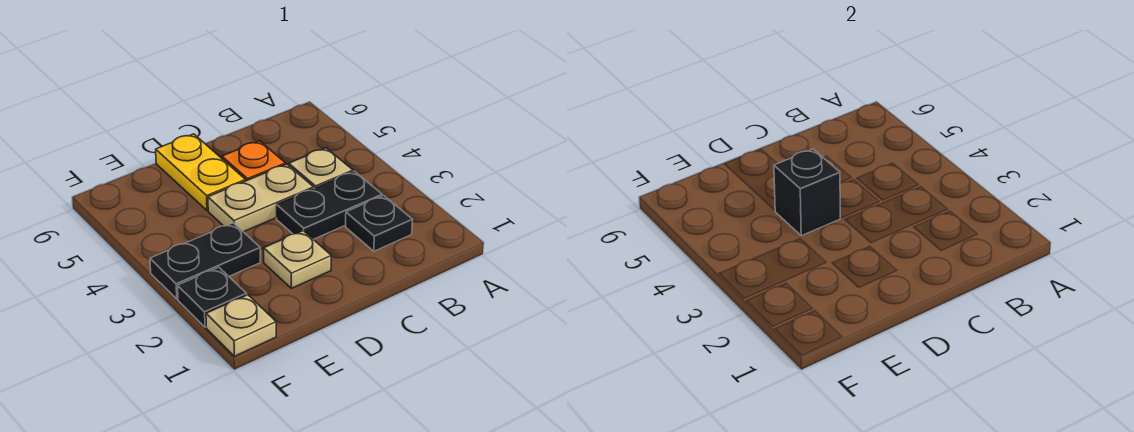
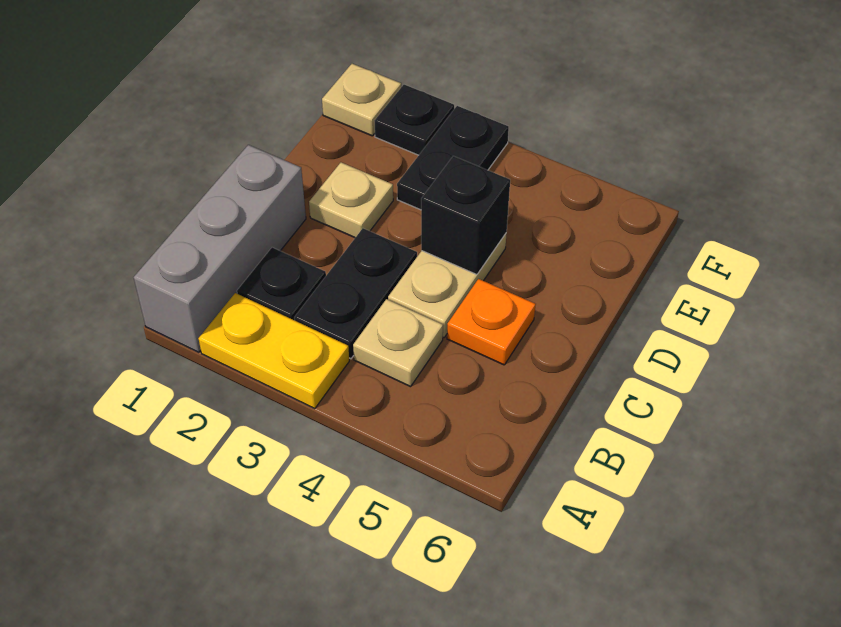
none -> grey brick A1:C1 level 1
yellow plate D5:D6 level 1 -> yellow plate A2:A3 level 1

